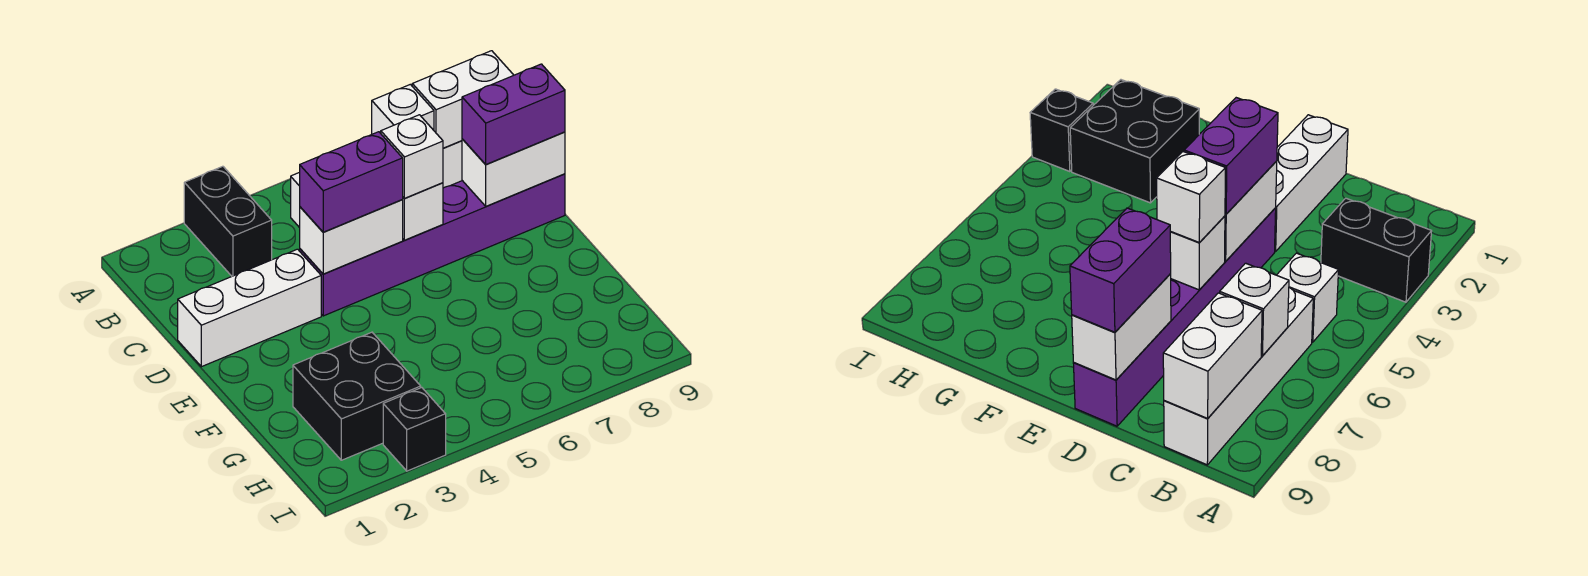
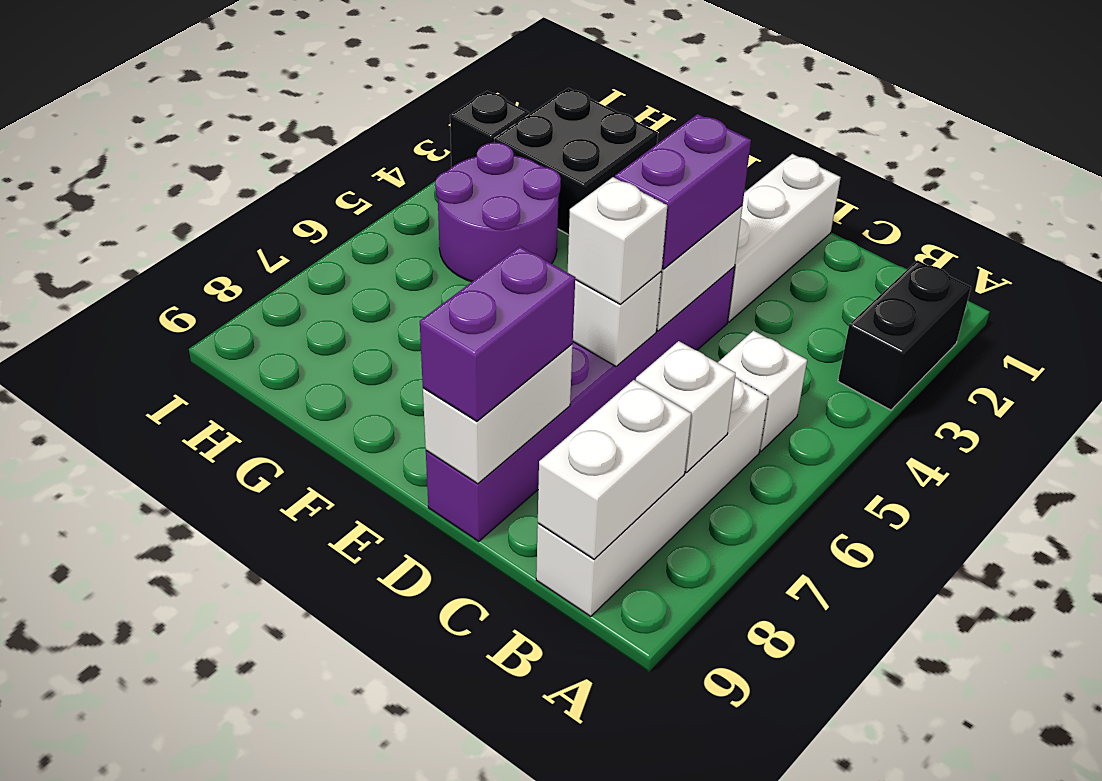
black brick A3:B3 level 1 -> black brick A2:A3 level 1
none -> purple round brick G4:H5 level 1

